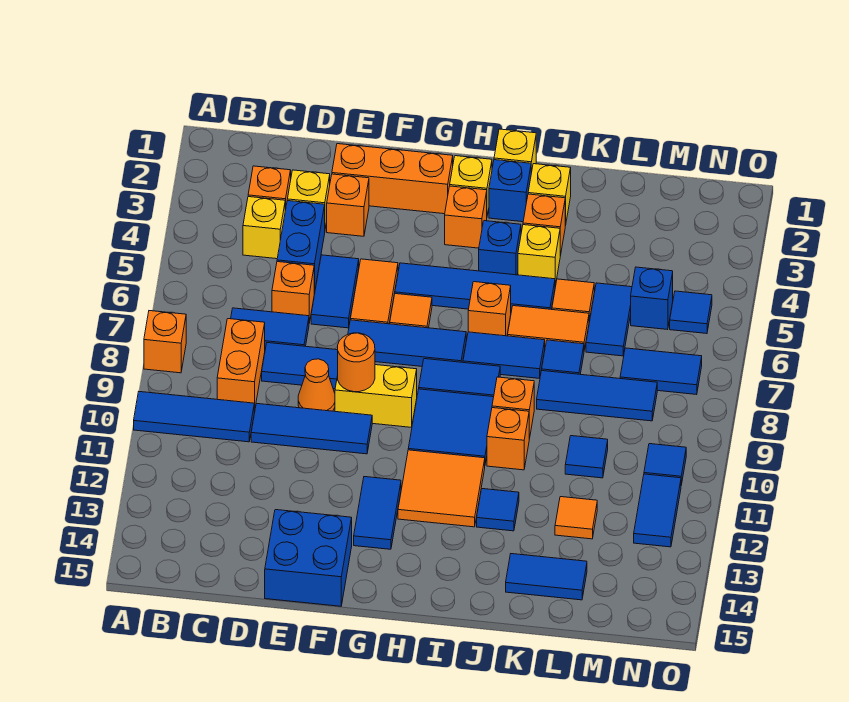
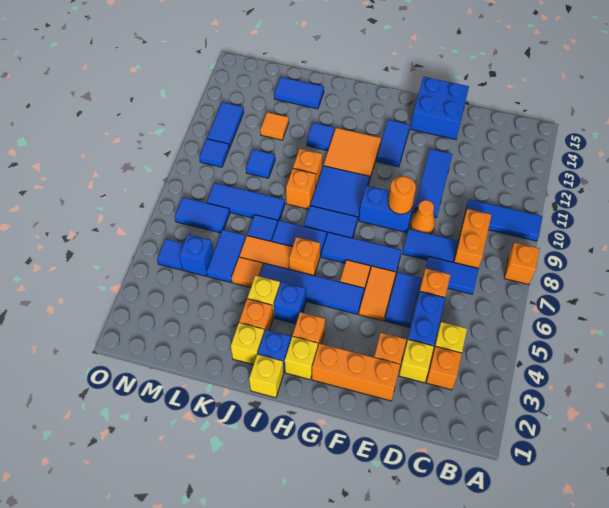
blue tile D10:F10 level 1 -> blue tile E10:E12 level 1
yellow brick F9:G9 level 1 -> blue brick F9:G9 level 1

